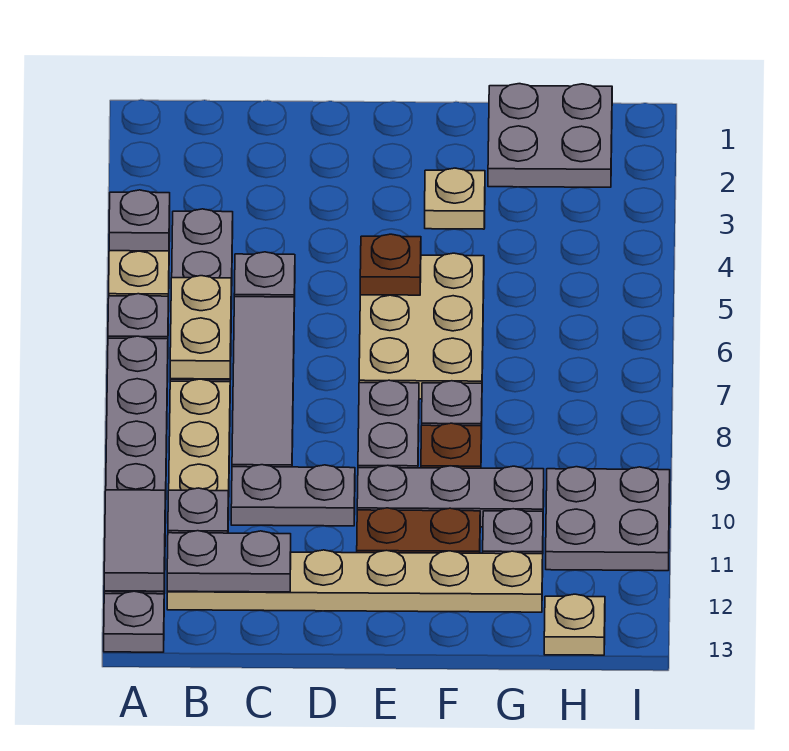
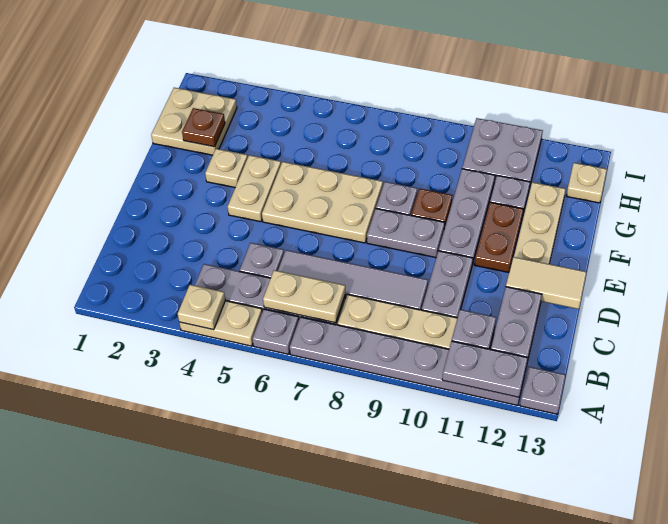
grey plate A4 level 2 -> tan plate A4 level 2
grey tile A11:A12 level 2 -> grey plate A11:A12 level 2
none -> tan tile D12:D13 level 2
none -> tan plate E4:F4 level 1
brown plate E5 level 2 -> brown plate G2 level 2
grey plate G1:H2 level 1 -> tan plate G1:H2 level 1

